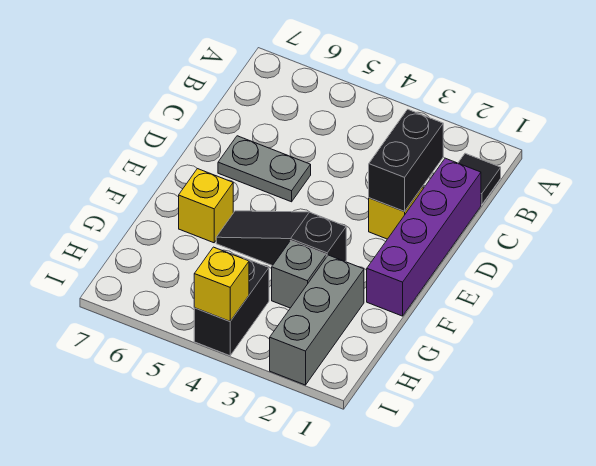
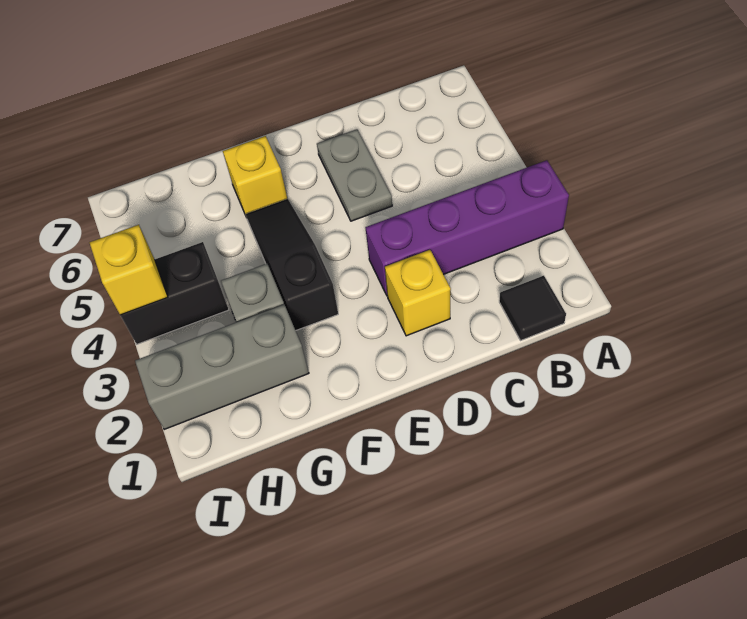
purple brick C1:F1 level 1 -> purple brick A3:D3 level 1
black brick C2:D2 level 2 -> none

